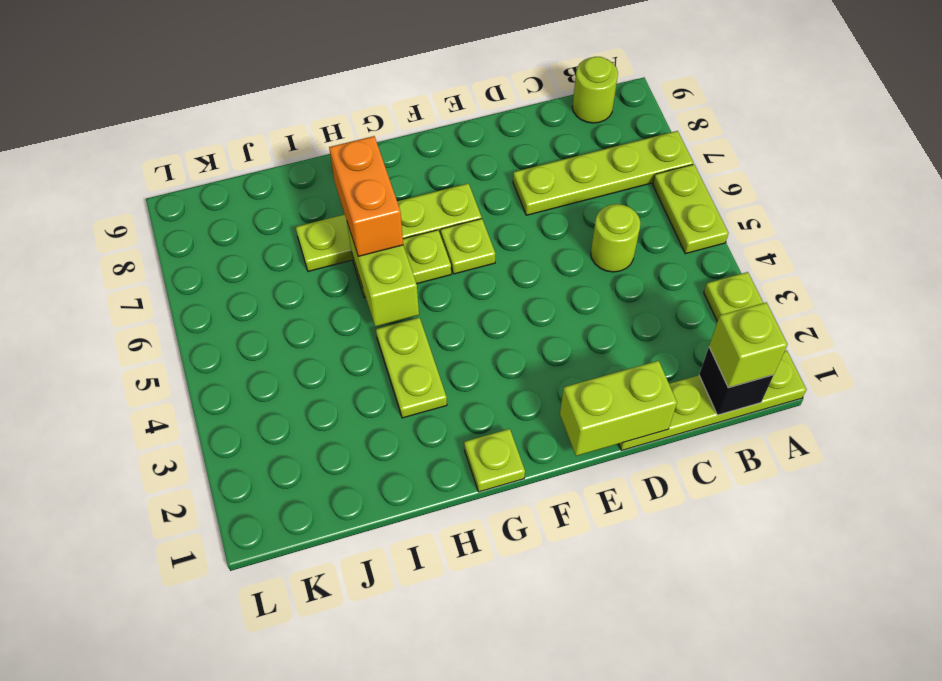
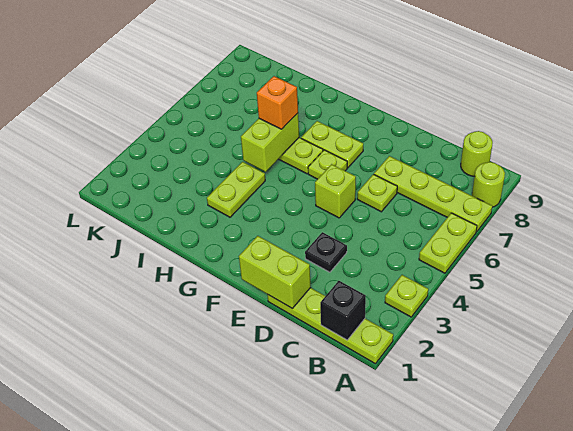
lime brick B1 level 3 -> lime brick E5 level 1
lime round brick C5 level 1 -> lime round brick A8 level 1
none -> black plate D3 level 1
lime plate F7:I7 level 1 -> lime plate F7:G7 level 1
lime plate G1 level 1 -> lime plate D6 level 1
orange brick H6:H7 level 3 -> orange brick H6 level 3

